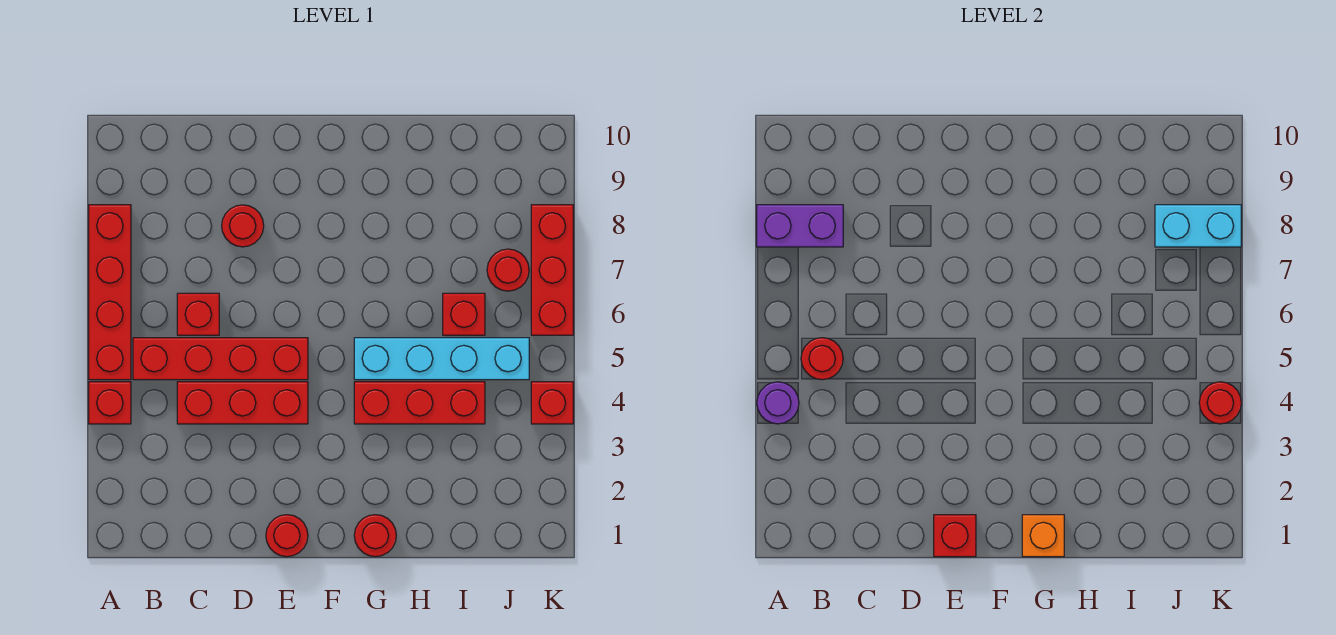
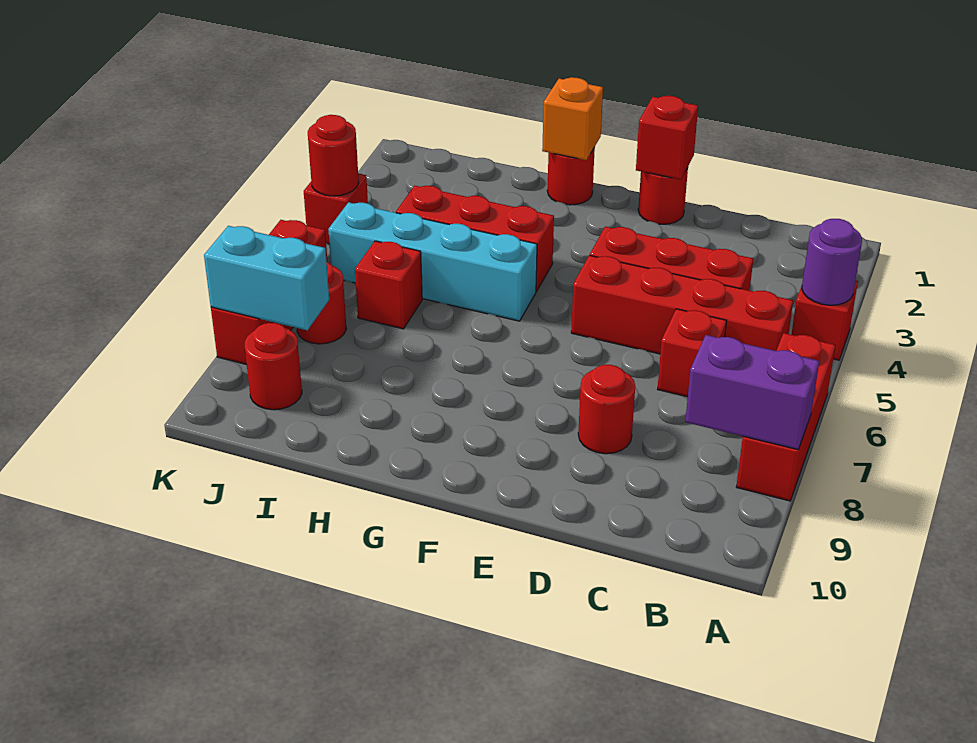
red brick A5:A8 level 1 -> red brick A6:A8 level 1
red round brick B5 level 2 -> red round brick J9 level 1

